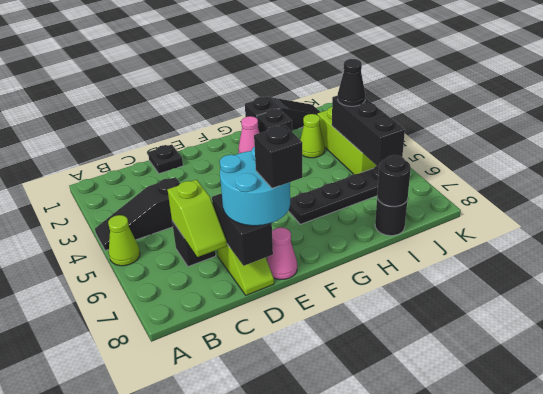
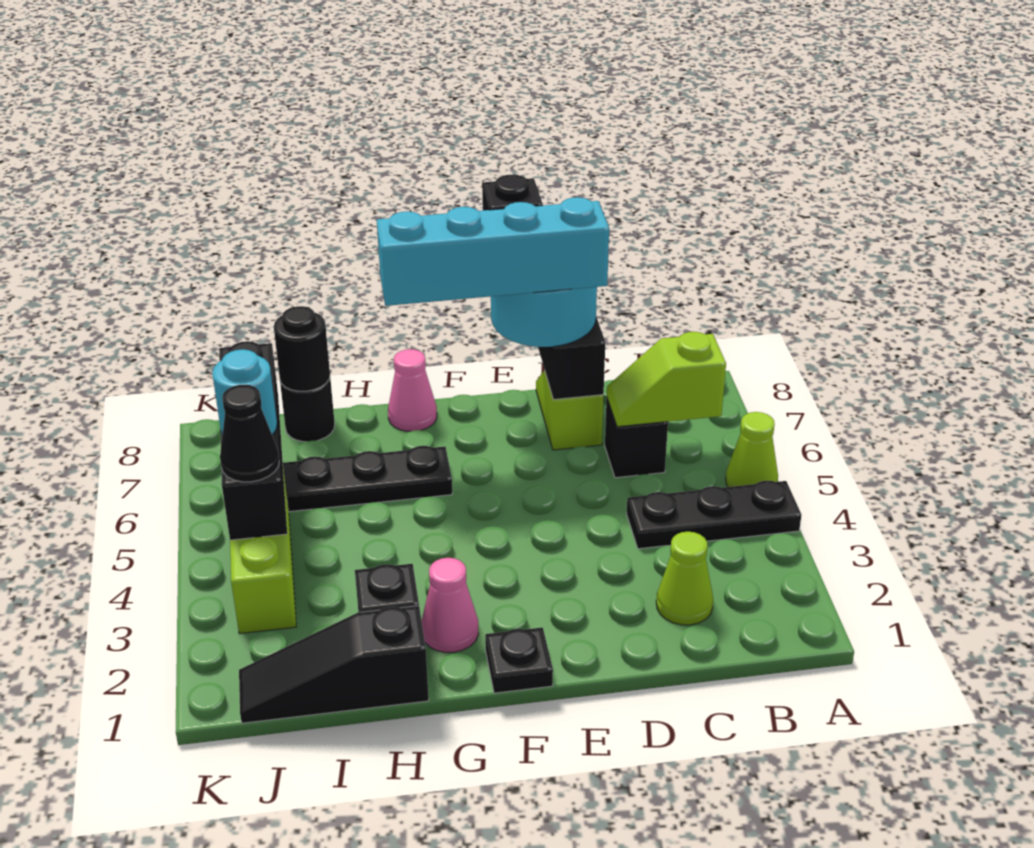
black slope A4:C4 level 1 top C -> black plate A4:C4 level 1
lime slope C6:C7 level 2 top 6 -> lime slope B6:C6 level 2 top B
black plate D1 level 1 -> black plate F1 level 1
none -> cyan brick D7:G7 level 4
pink cone E8 level 1 -> pink cone G8 level 1
lime cone I3 level 1 -> lime cone C2 level 1
black brick J4:J6 level 2 -> black brick J4:J7 level 2
none -> cyan round brick J5 level 3

